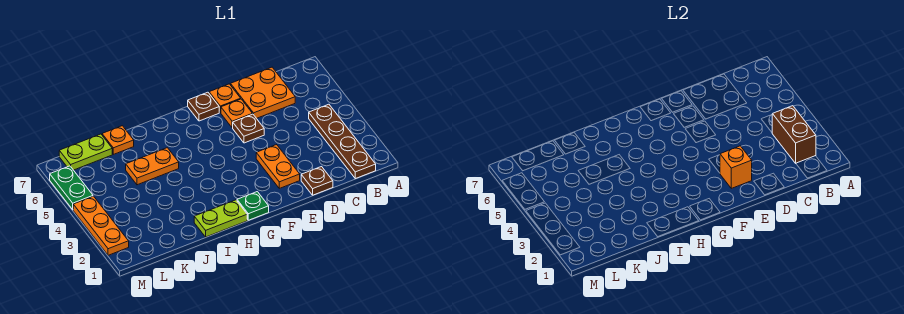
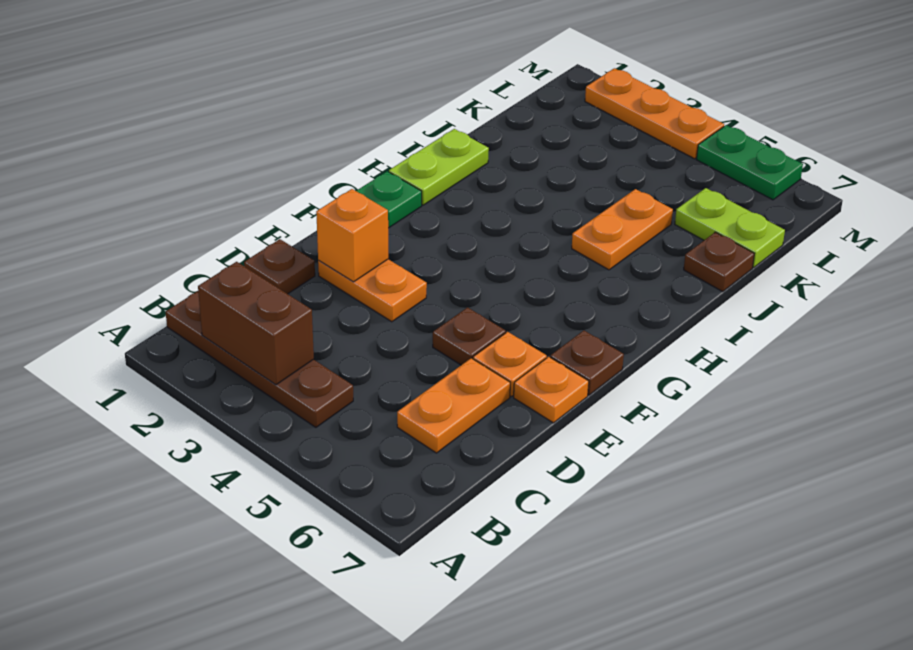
orange plate C6:D7 level 1 -> orange plate C6:D6 level 1
orange plate J7 level 1 -> brown plate J7 level 1
lime plate K7:L7 level 1 -> lime plate K6:K7 level 1

